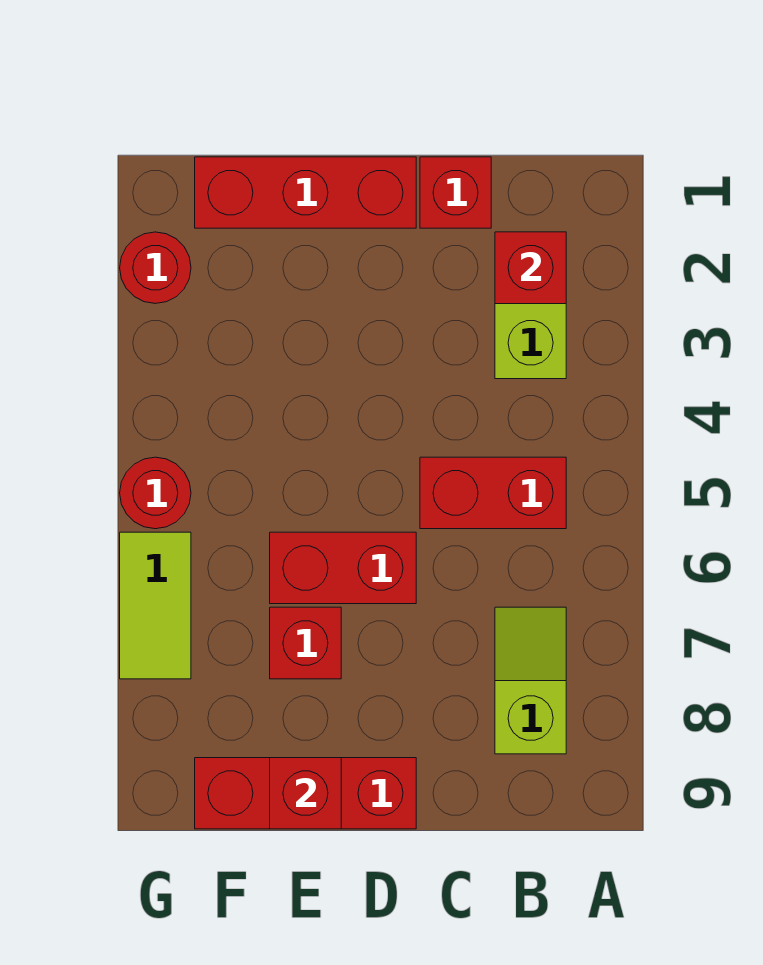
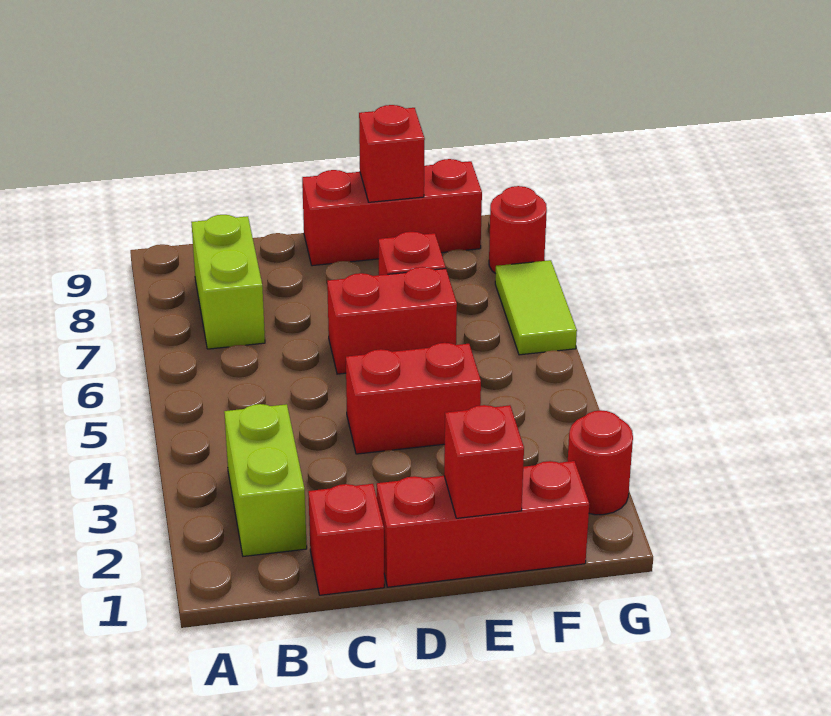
red brick B2 level 2 -> red brick E1 level 2
red brick B5:C5 level 1 -> red brick D4:E4 level 1
lime slope B7:B8 level 1 top 8 -> lime brick B7:B8 level 1
red round brick G5 level 1 -> red round brick G8 level 1

